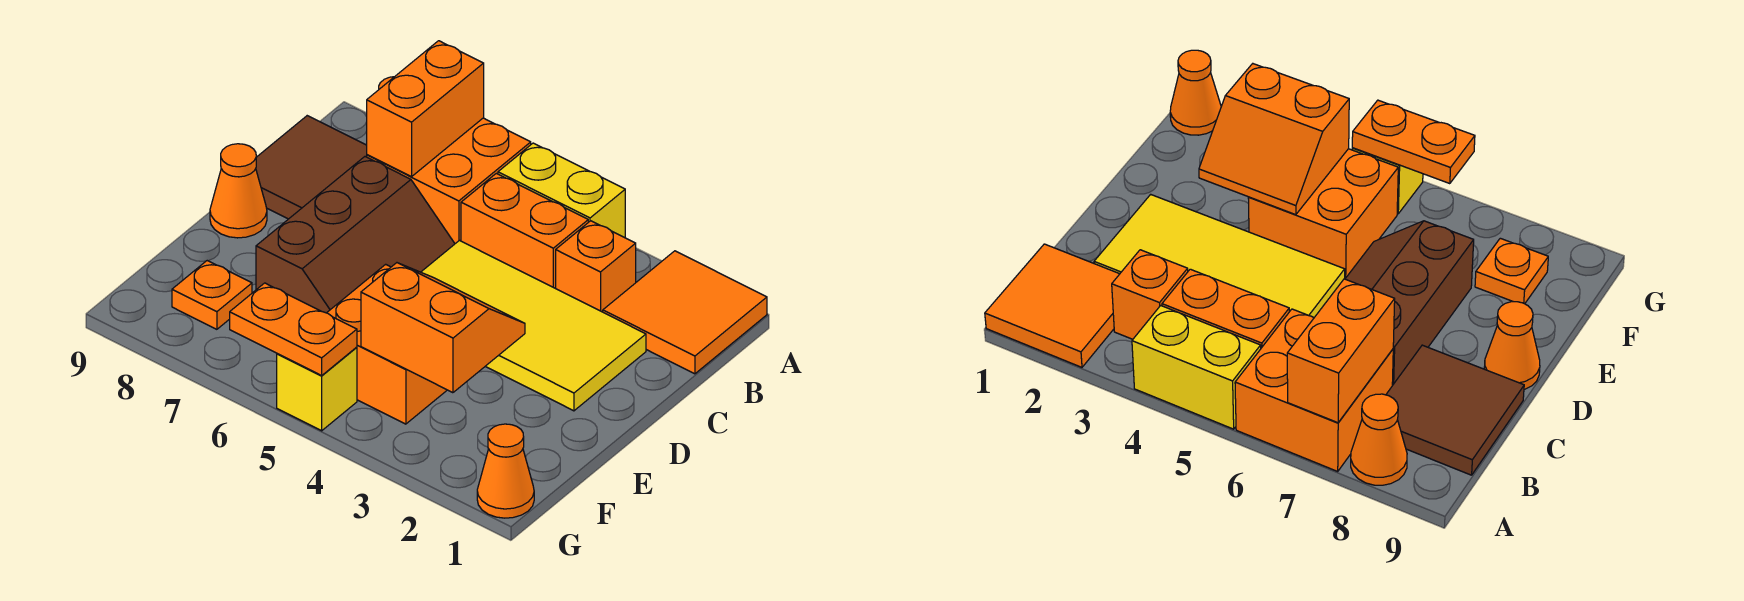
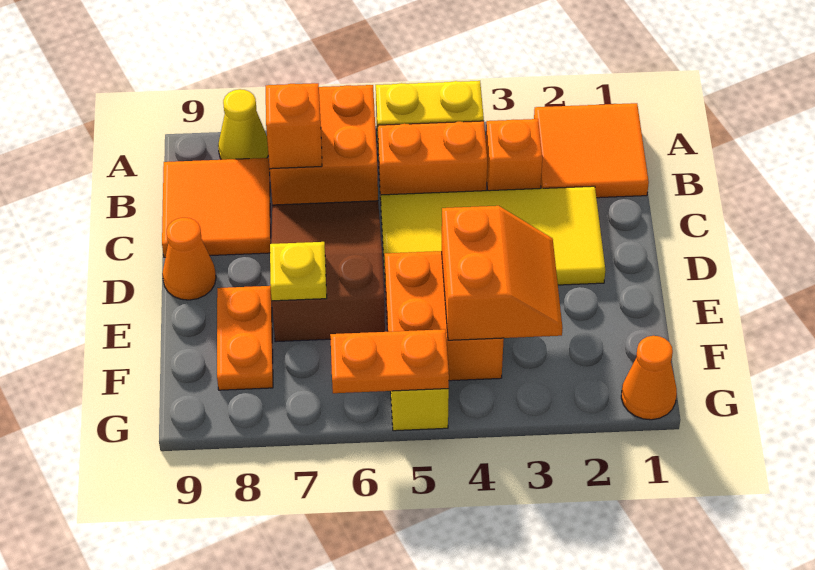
orange brick A7:B7 level 2 -> orange brick B7 level 2
orange cone A8 level 1 -> yellow cone A8 level 1
brown tile B8:C9 level 1 -> orange tile B8:C9 level 1
brown slope C6:E7 level 1 top 7 -> brown slope C6:E7 level 1 top E
orange slope E3:F4 level 2 top F -> orange slope E3:F4 level 2 top 4
none -> yellow plate E7 level 2
orange plate F8 level 1 -> orange plate E8:F8 level 1

